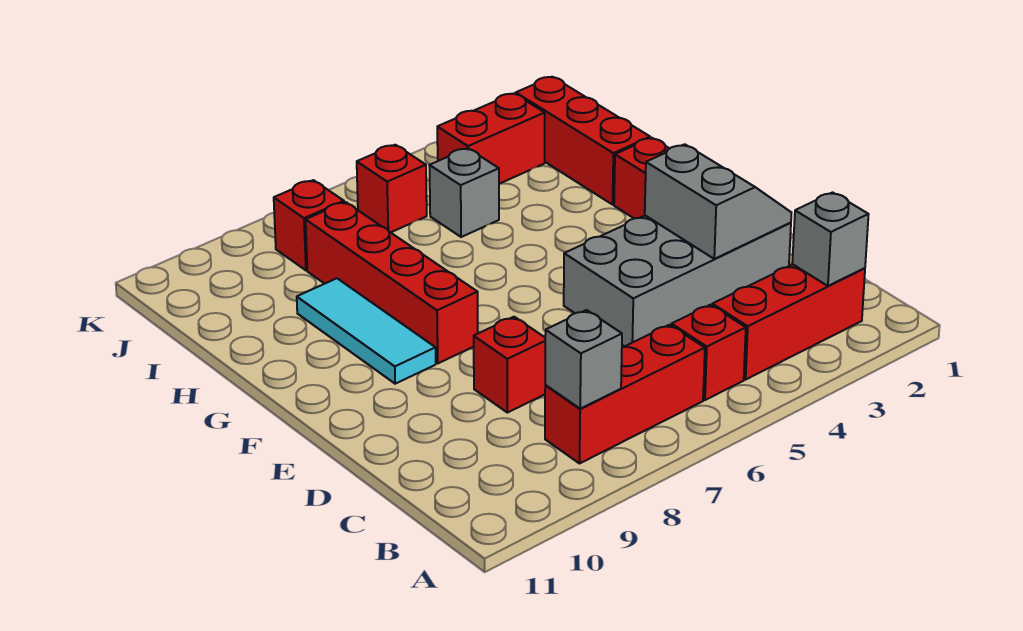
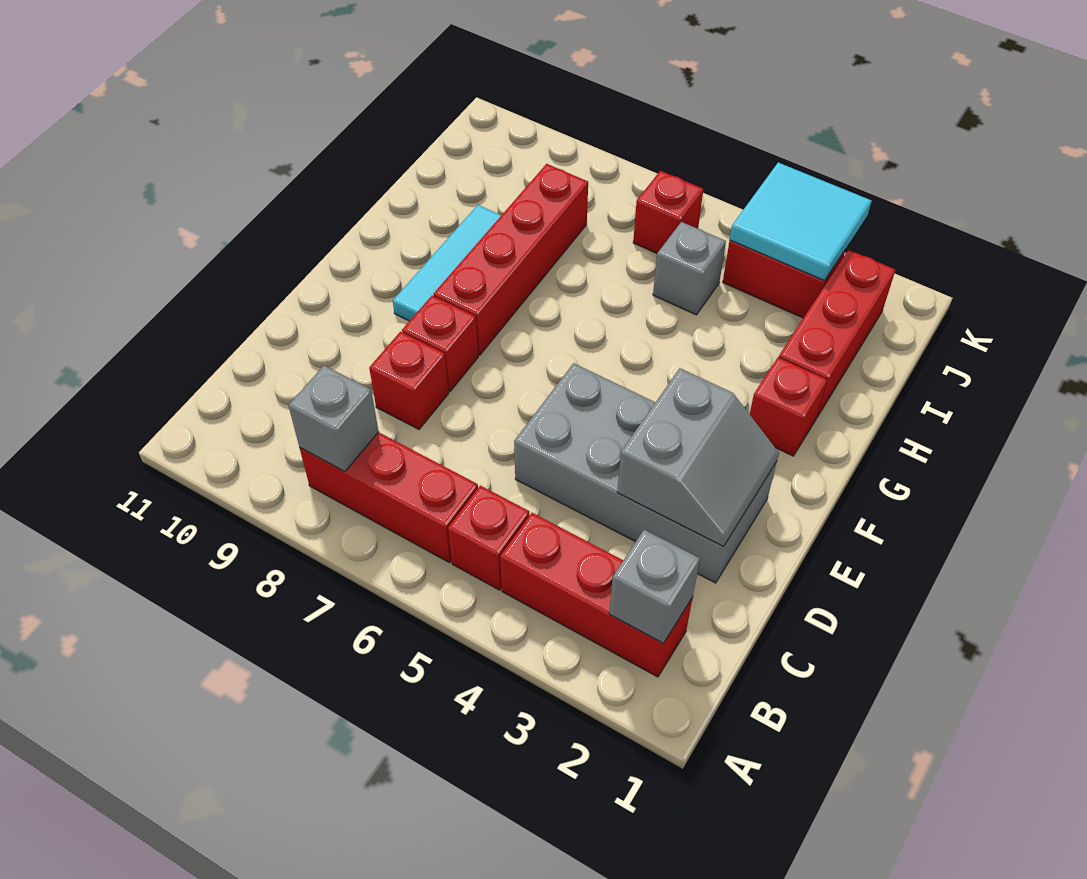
none -> cyan tile J3:K4 level 2
red brick J8 level 1 -> red brick E8 level 1

